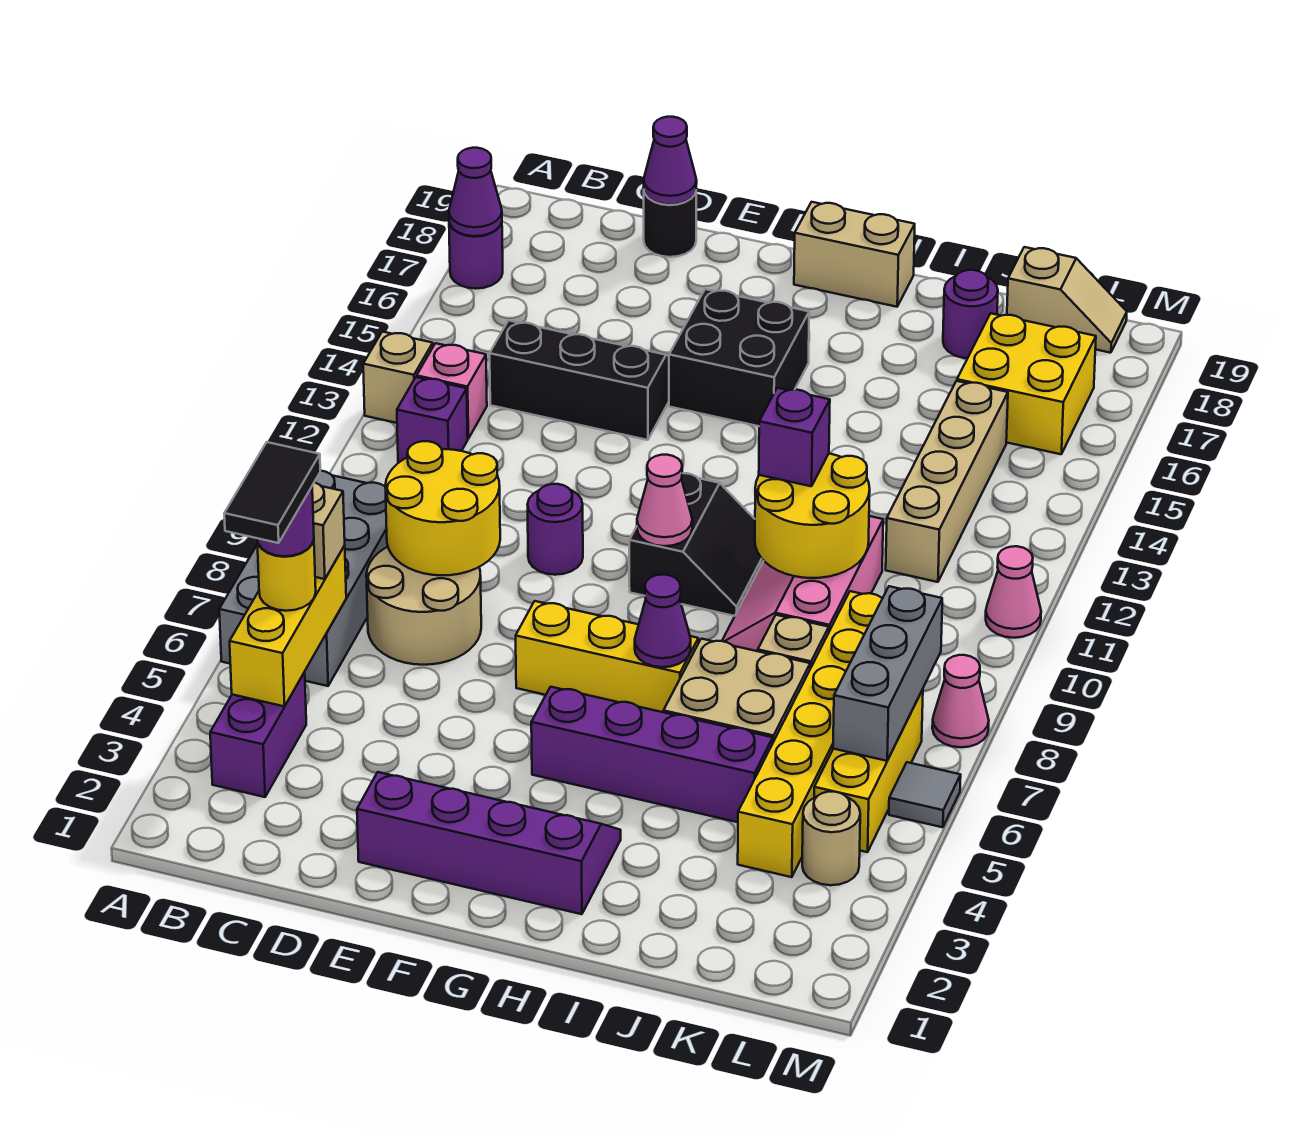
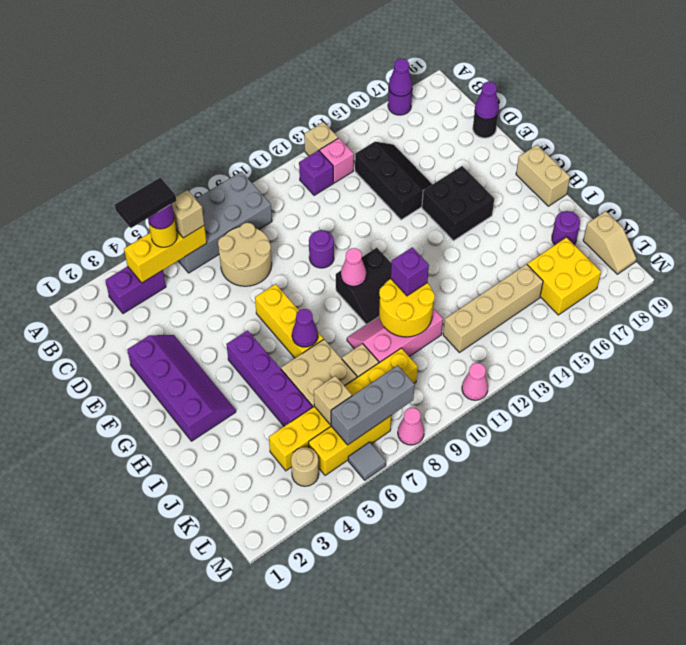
yellow round brick C8:D9 level 2 -> none
none -> tan brick K6 level 2

